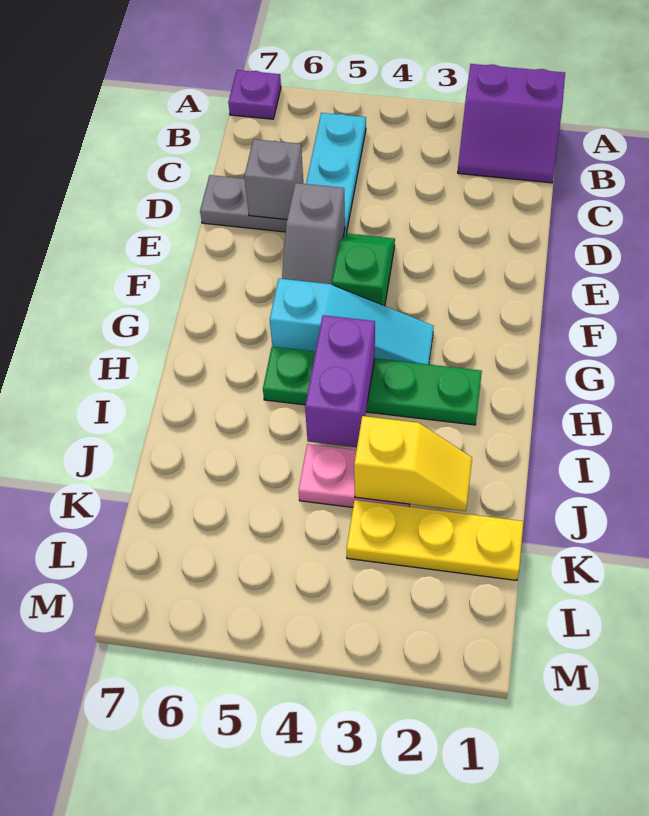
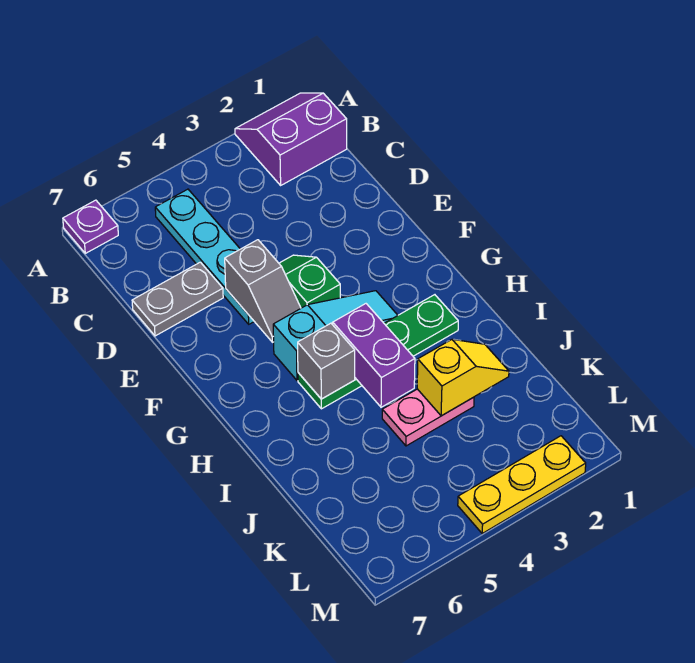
purple slope A1:B2 level 1 top A -> purple slope A1:B2 level 1 top B
grey brick D6 level 2 -> grey brick H5 level 2
yellow plate K1:K3 level 1 -> yellow plate M2:M4 level 1

